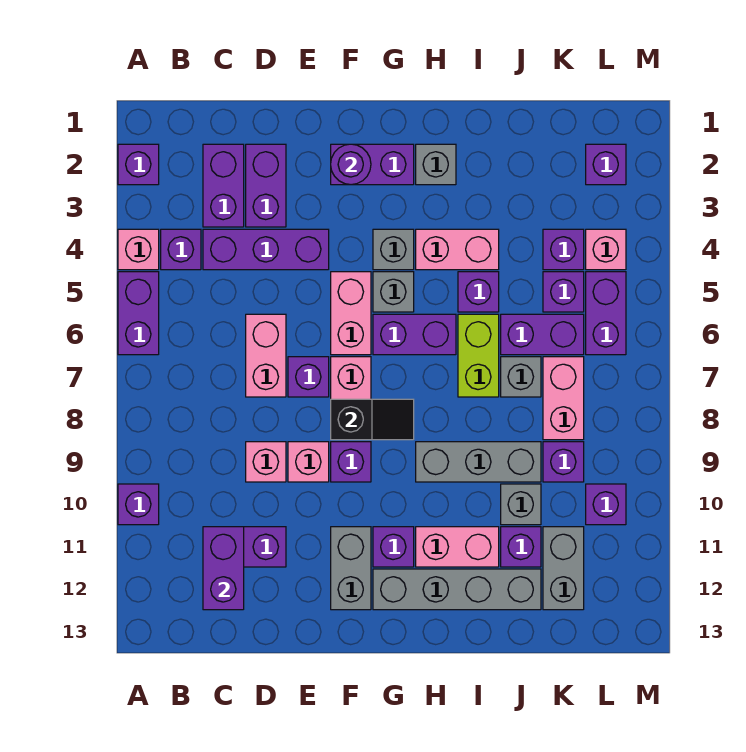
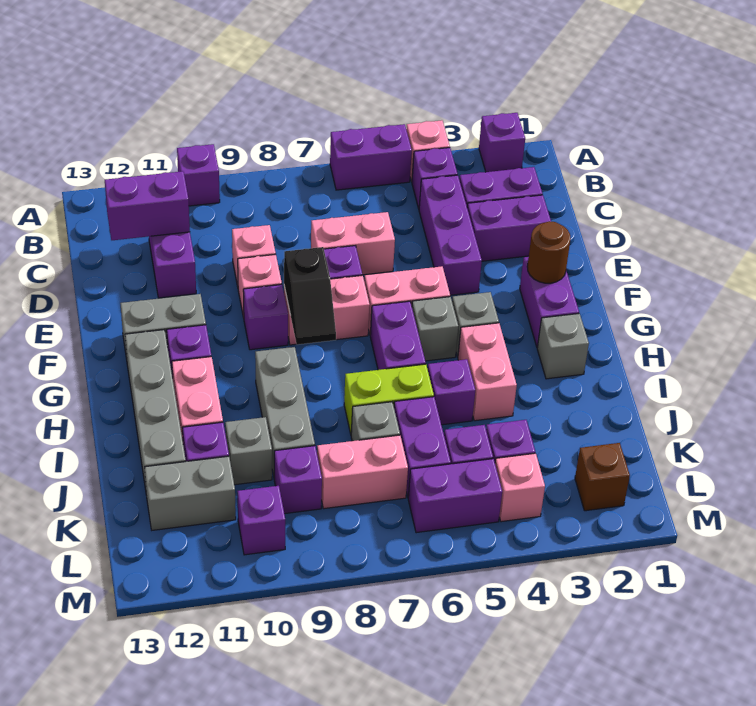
purple round brick F2 level 2 -> brown round brick F2 level 2
purple brick L2 level 1 -> brown brick L2 level 1

